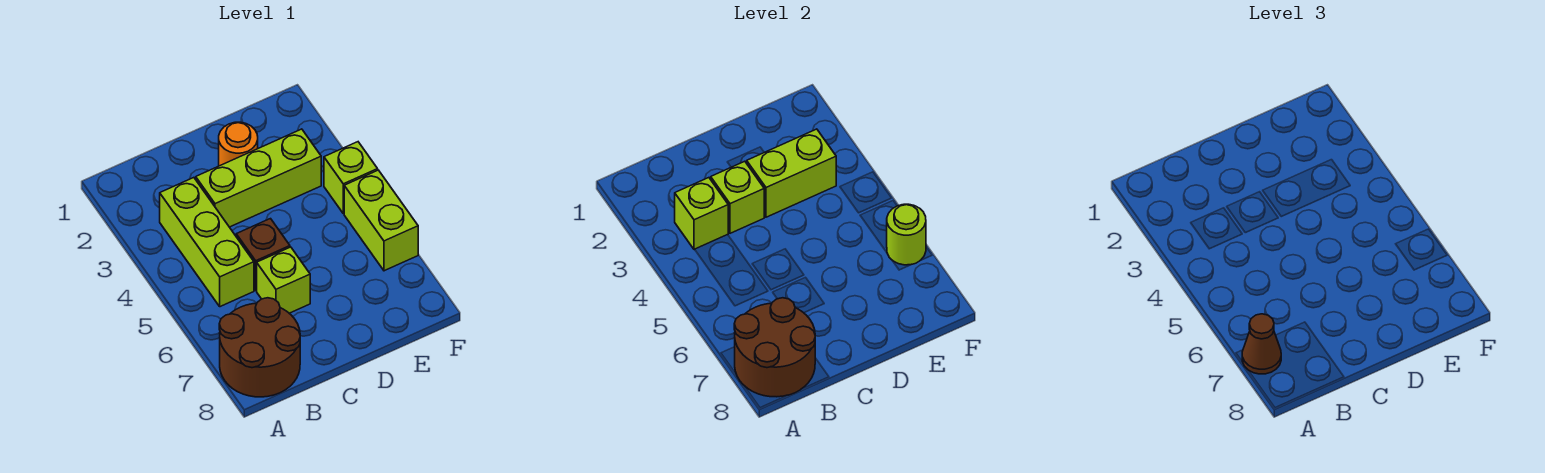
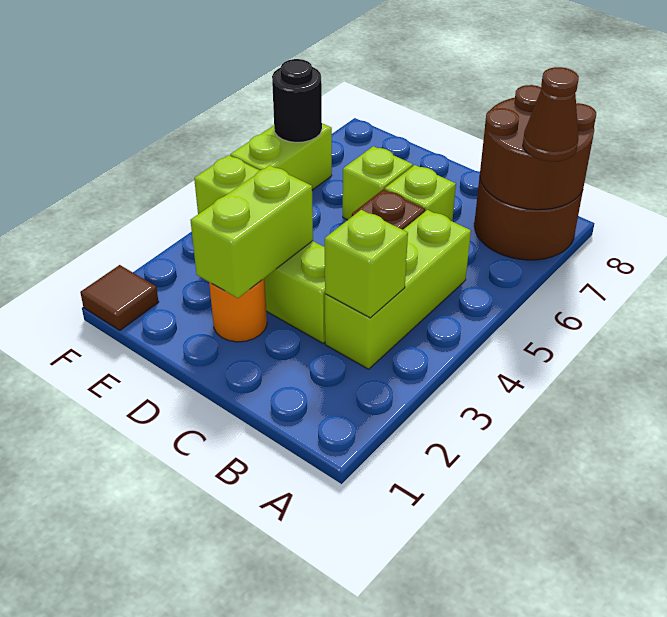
lime brick C3 level 2 -> lime brick D6 level 1
lime brick D3:E3 level 2 -> lime brick D2:D3 level 2
none -> brown tile F1 level 1
lime round brick F6 level 2 -> black round brick F6 level 2

